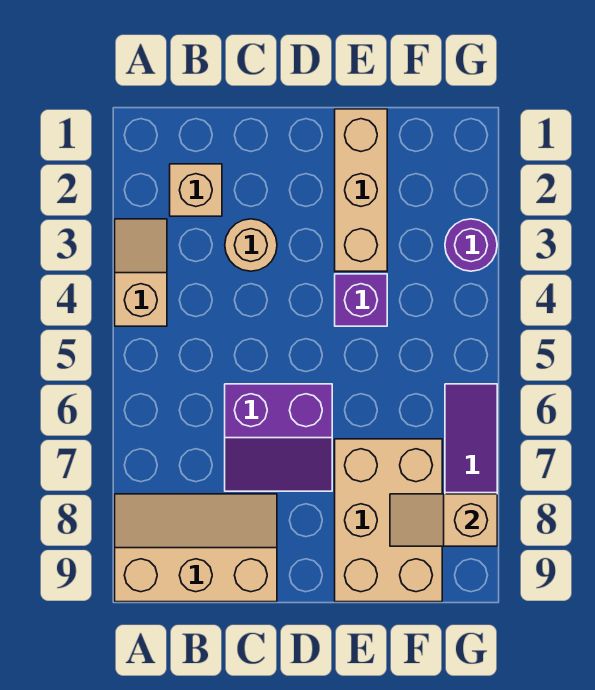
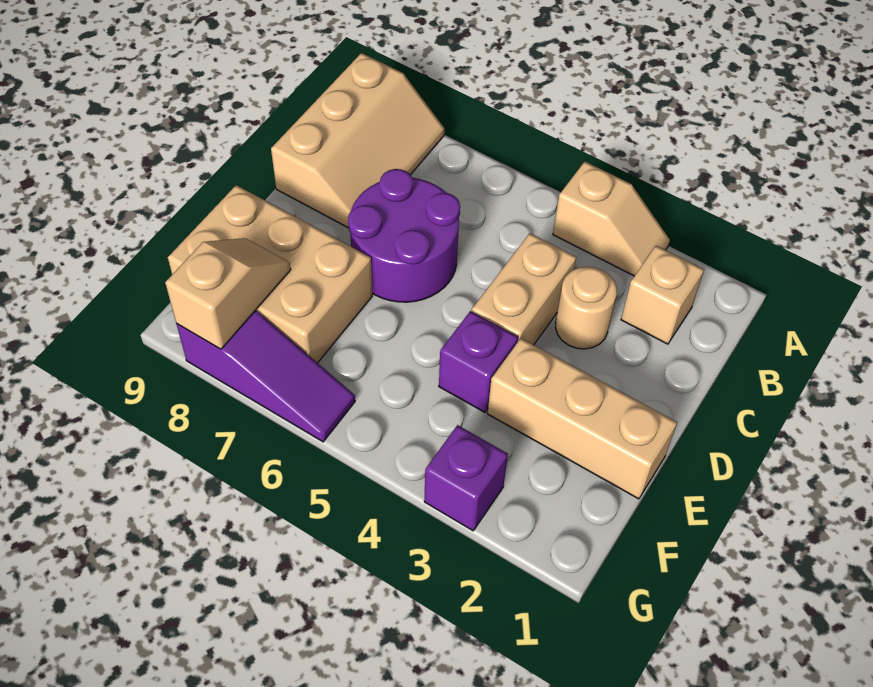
none -> tan brick C4:D4 level 1
purple slope C6:D7 level 1 top 6 -> purple round brick C6:D7 level 1
purple round brick G3 level 1 -> purple brick G3 level 1

